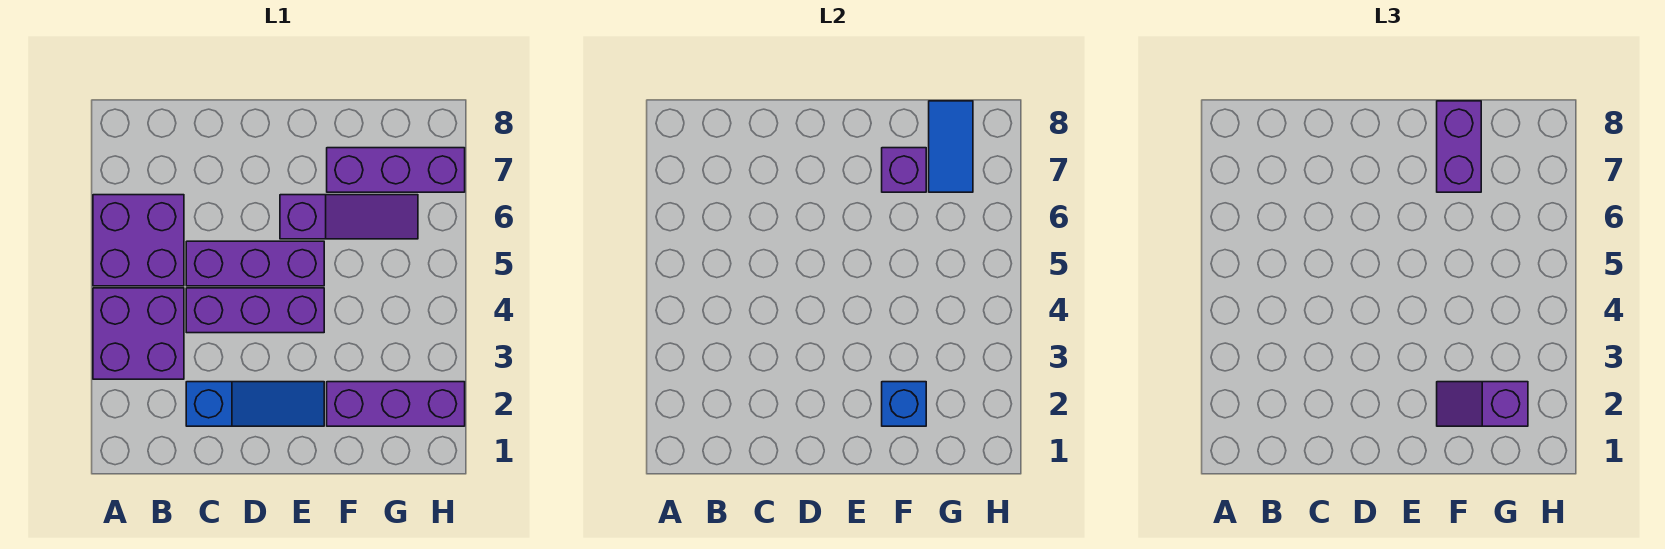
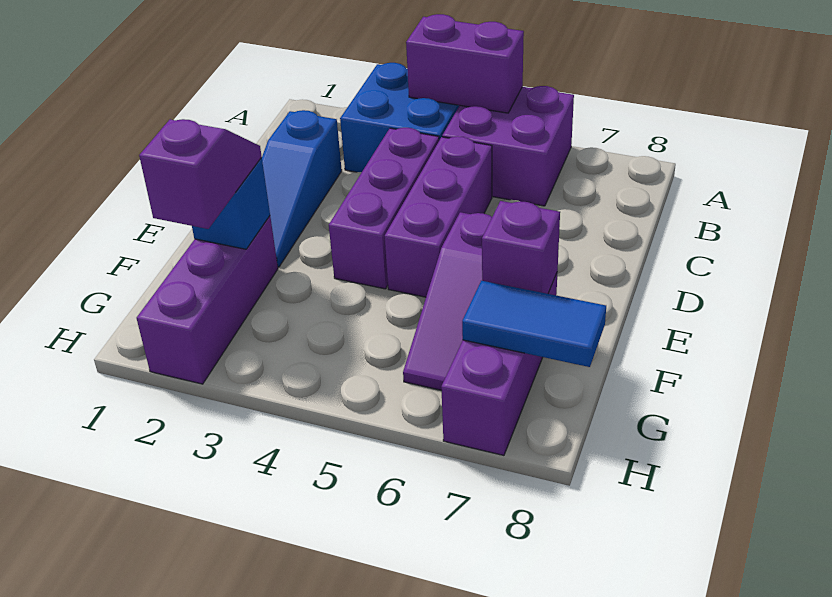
purple brick A3:B4 level 1 -> blue brick A3:B4 level 1
purple brick F7:F8 level 3 -> purple brick A4:A5 level 2

